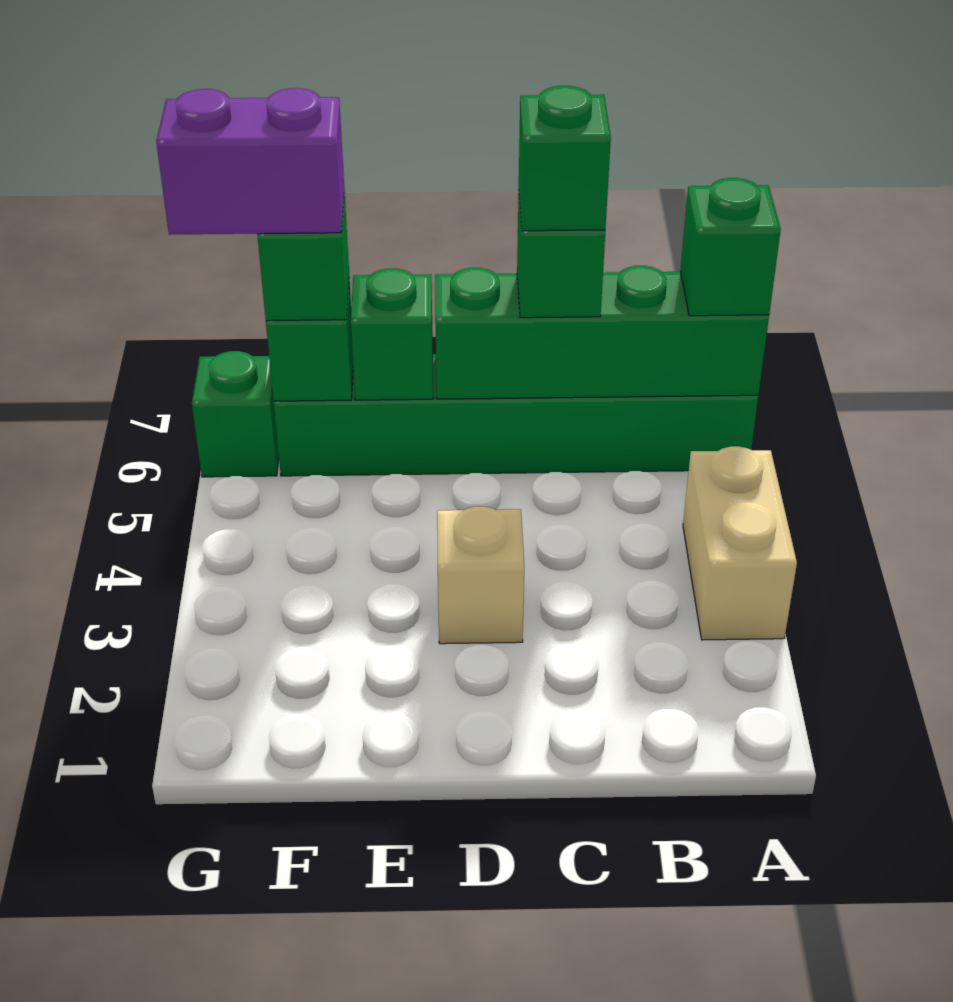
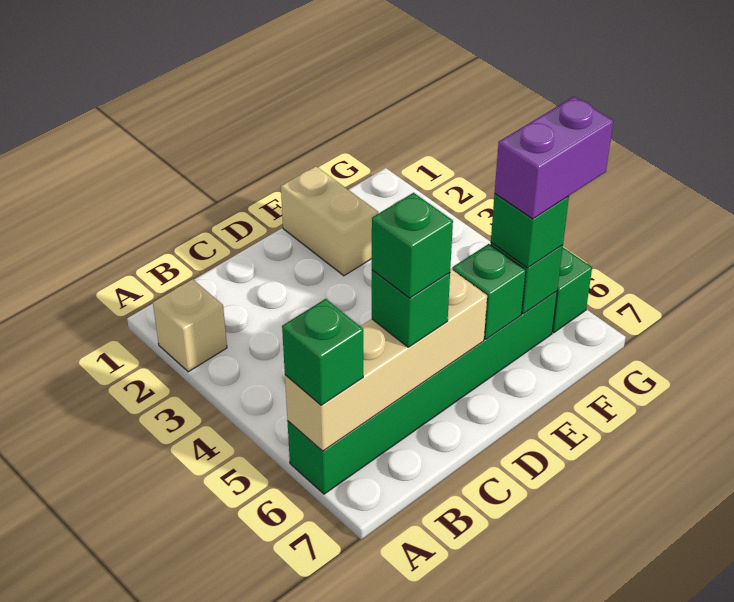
tan brick A3:A4 level 1 -> tan brick E1:E2 level 1
green brick A6:D6 level 2 -> tan brick A6:D6 level 2
tan brick D3 level 1 -> tan brick A2 level 1

